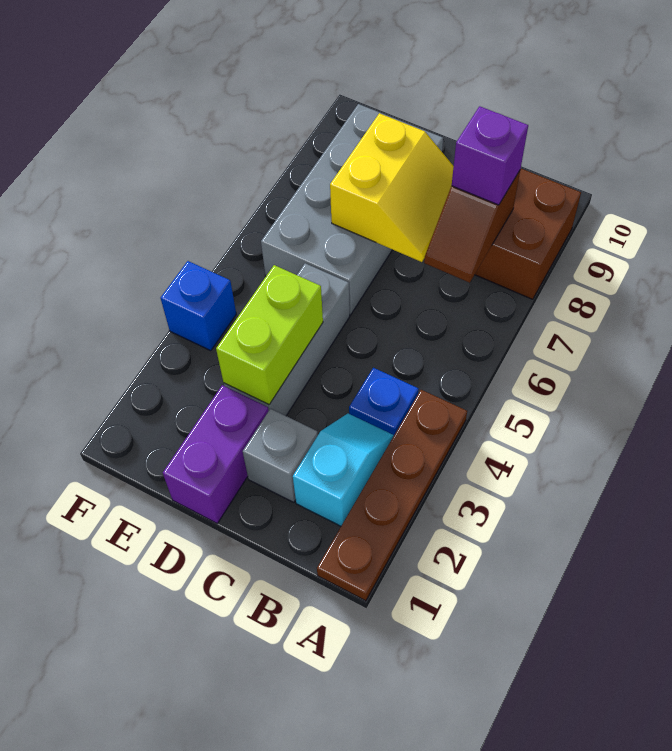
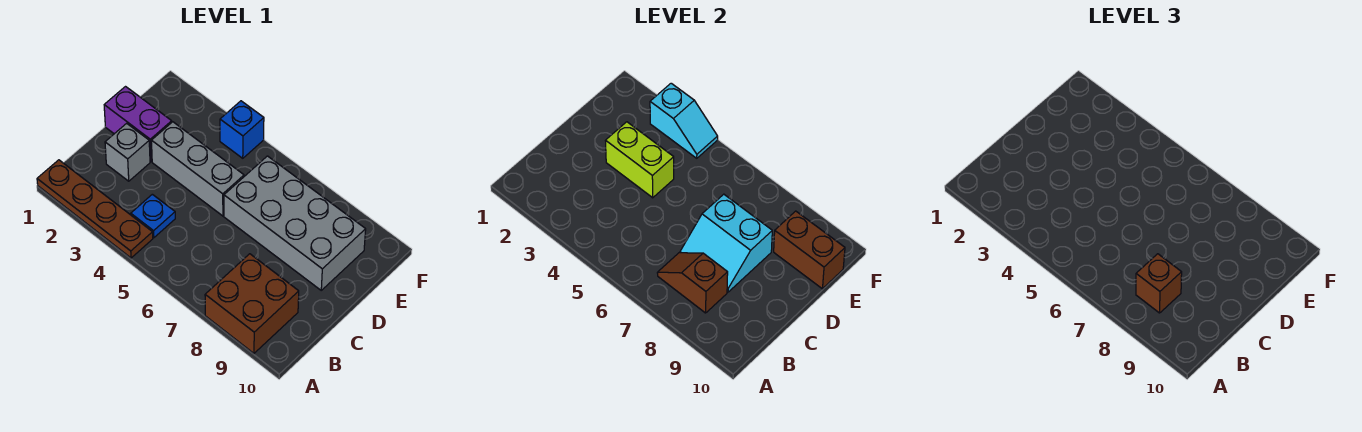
cyan slope B2:B3 level 1 top 2 -> cyan slope F3:F4 level 2 top 3
purple brick B8 level 3 -> brown brick B8 level 3
yellow slope C7:D8 level 2 top D -> cyan slope C7:D8 level 2 top D
none -> brown brick E9:E10 level 2

